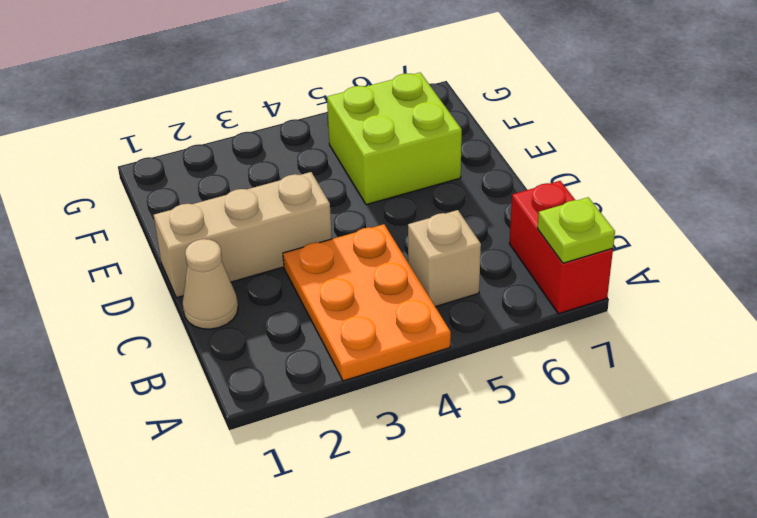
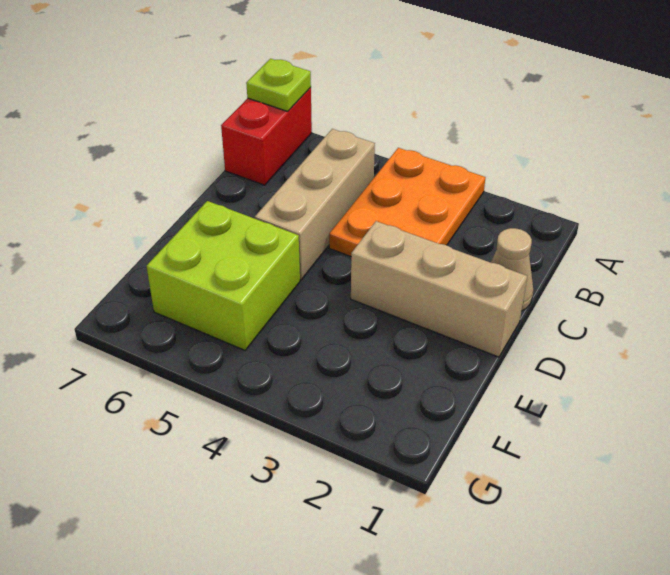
tan brick B5 level 1 -> tan brick B5:D5 level 1

